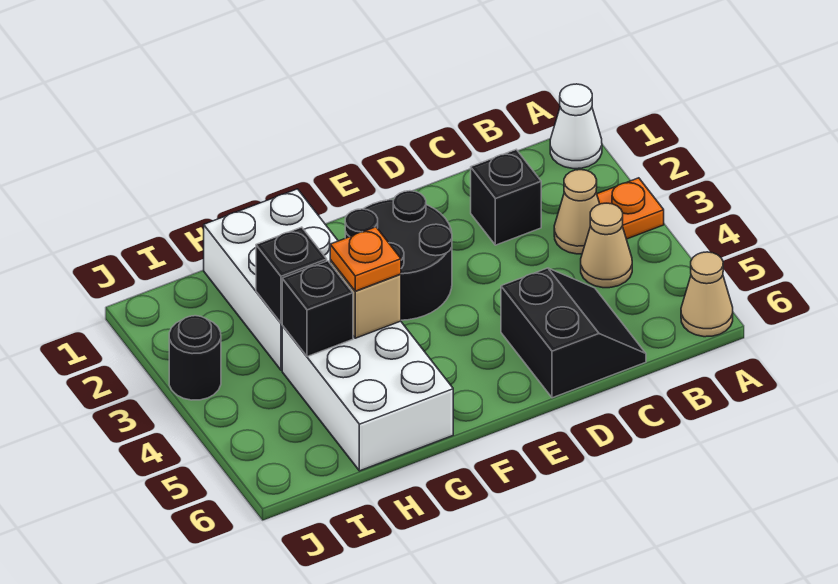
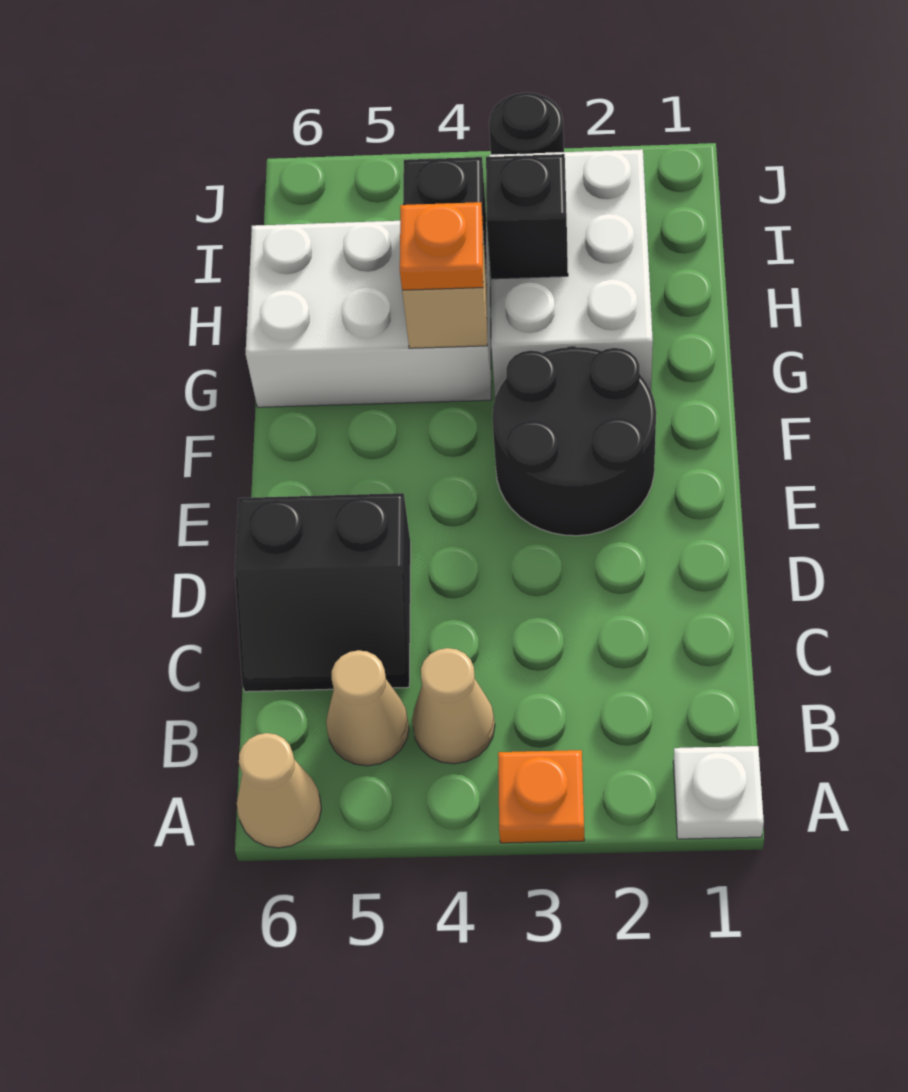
white cone A1 level 1 -> white plate A1 level 1
tan cone B3 level 1 -> tan cone B5 level 1
black brick C2 level 1 -> none
white brick G1:H3 level 1 -> white brick G2:I3 level 1

